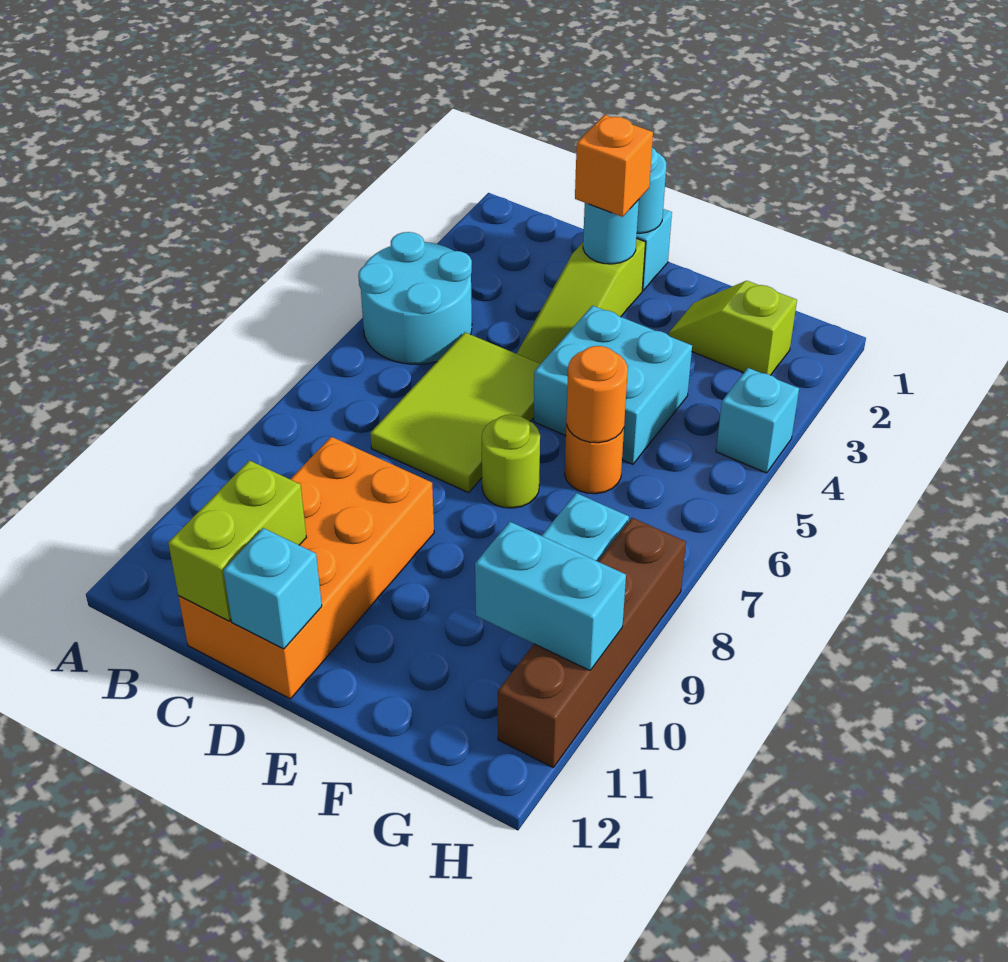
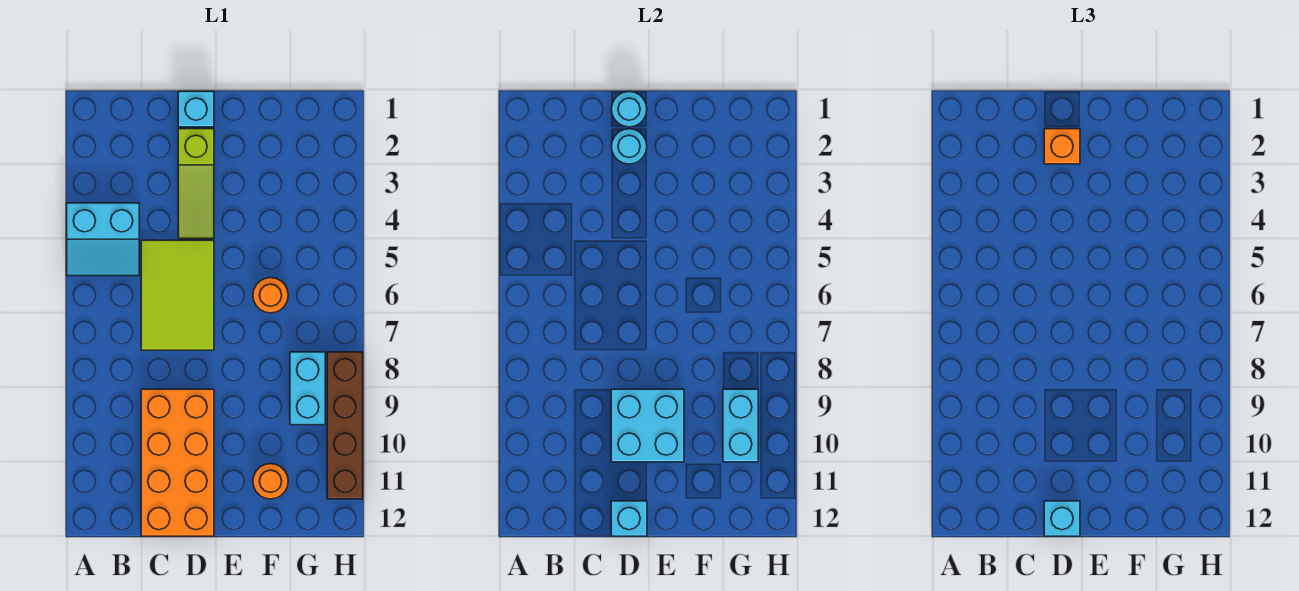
cyan round brick A4:B5 level 1 -> cyan slope A4:B5 level 1 top 4
lime brick C11:C12 level 2 -> none
cyan brick E4:F5 level 1 -> cyan brick D9:E10 level 2
lime round brick E7 level 1 -> none
lime slope F2:G2 level 1 top G -> none
orange round brick F6 level 2 -> orange round brick F11 level 1
cyan brick G10:H10 level 2 -> cyan brick G9:G10 level 2
cyan brick H4 level 1 -> cyan brick D12 level 3

